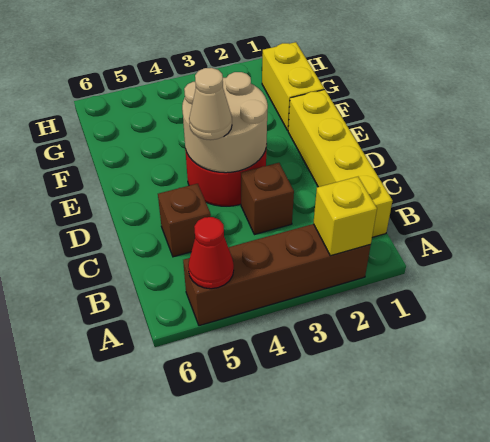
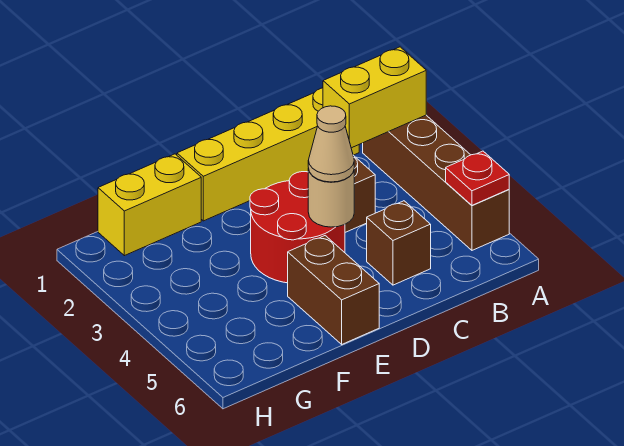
yellow brick A2 level 2 -> yellow brick A2:B2 level 2
red cone A5 level 2 -> red plate A5 level 2
tan round brick D3:E4 level 2 -> tan round brick D4 level 2
none -> brown brick E5:E6 level 1

